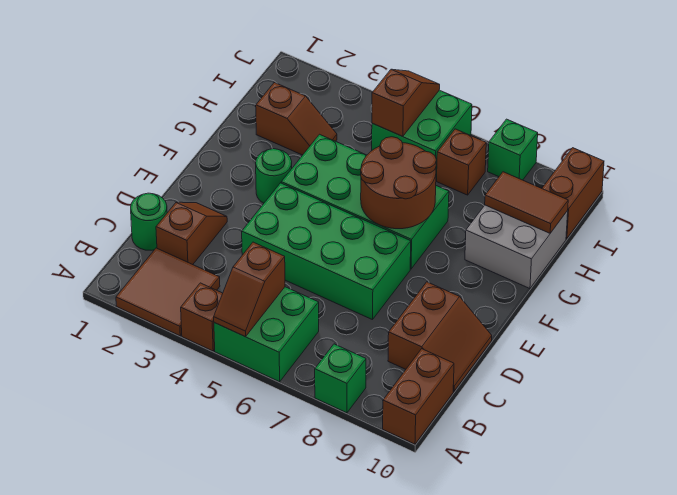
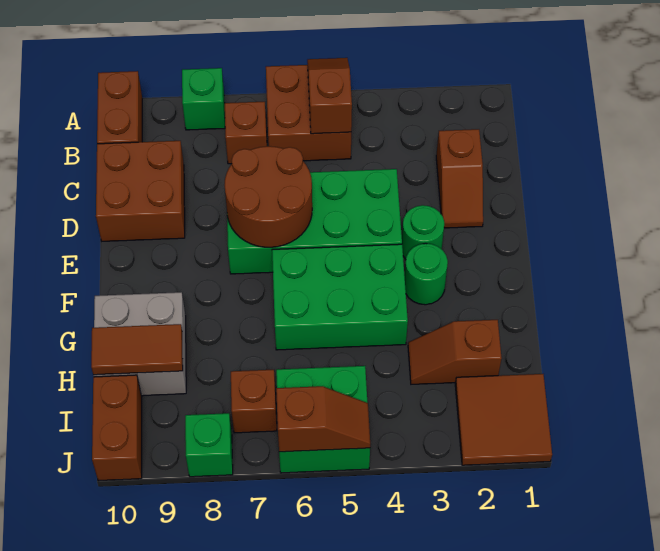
brown tile A2:B3 level 1 -> brown tile I1:J2 level 1
brown brick A4 level 1 -> brown brick B7 level 1
green brick A5:B6 level 1 -> brown brick A5:B6 level 1
green round brick C1 level 1 -> green round brick E3 level 1
brown slope C9:D10 level 1 top 9 -> brown brick C9:D10 level 1
green brick F4:G7 level 1 -> green brick F4:G6 level 1
brown round brick F6:G7 level 2 -> brown round brick D6:E7 level 2
brown slope I5:J5 level 2 top I -> brown slope J5:J6 level 2 top 6

